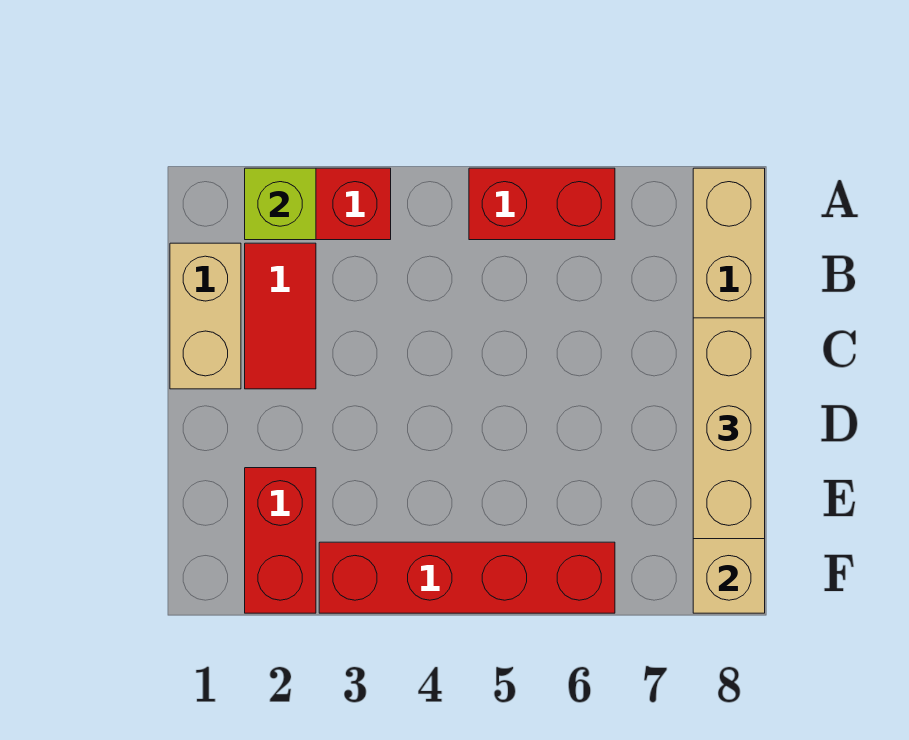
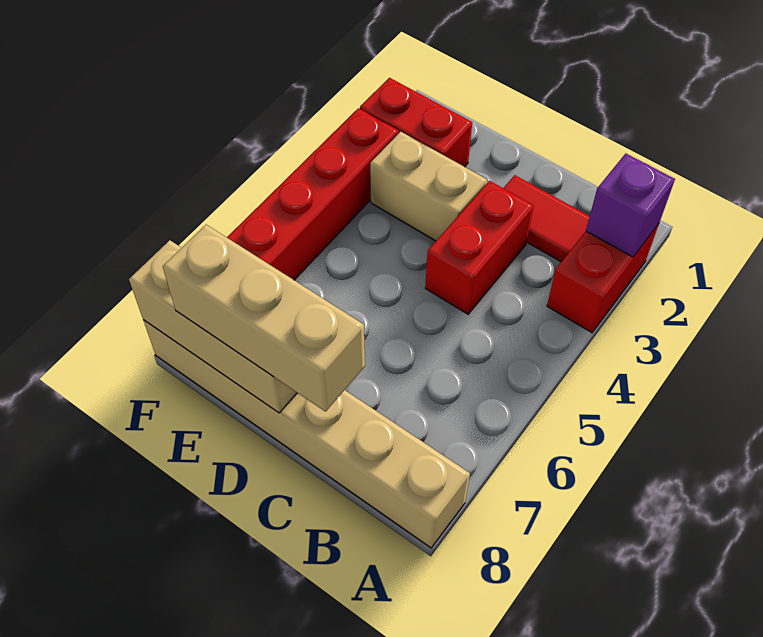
lime brick A2 level 2 -> purple brick A2 level 2
red brick A5:A6 level 1 -> red brick C3:C4 level 1
tan brick B1:C1 level 1 -> tan brick D3:E3 level 1

